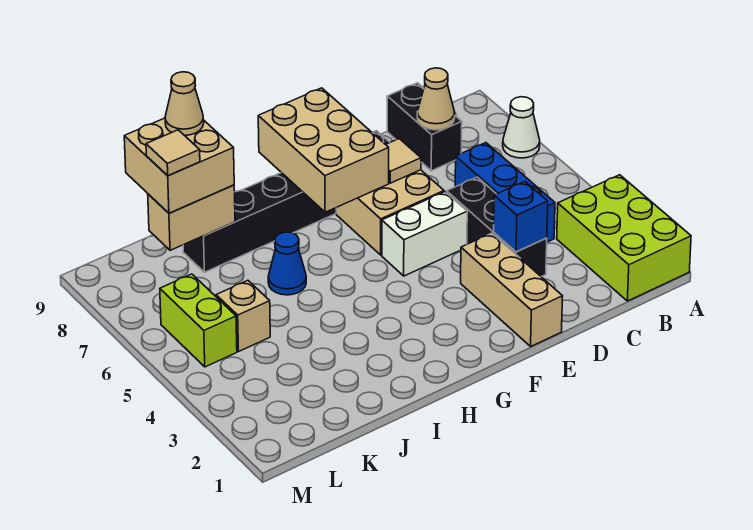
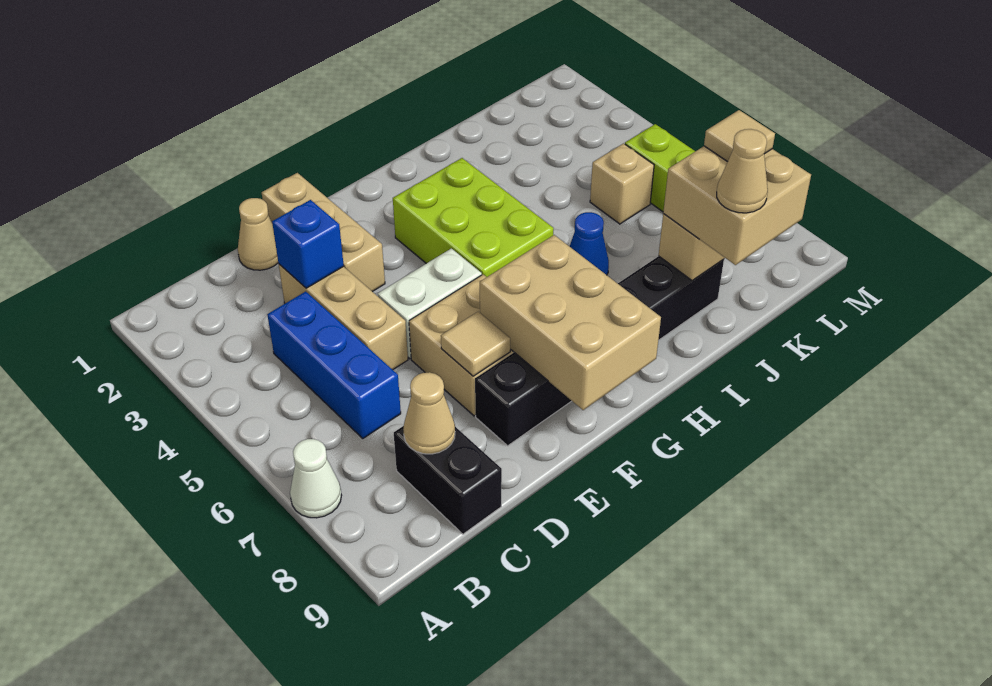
lime brick A1:B3 level 1 -> lime brick G3:H5 level 1
none -> tan cone D1 level 1
black brick D3:D5 level 1 -> tan brick D3:D5 level 1

